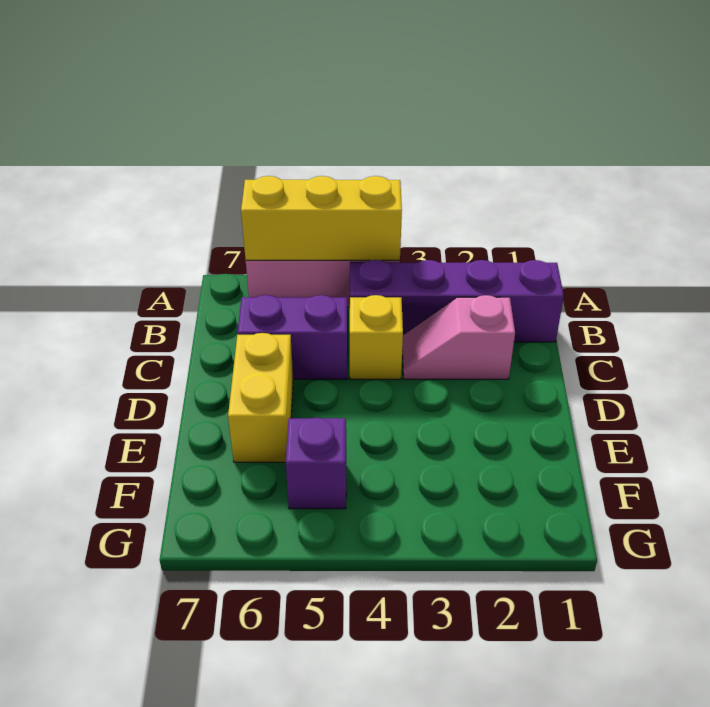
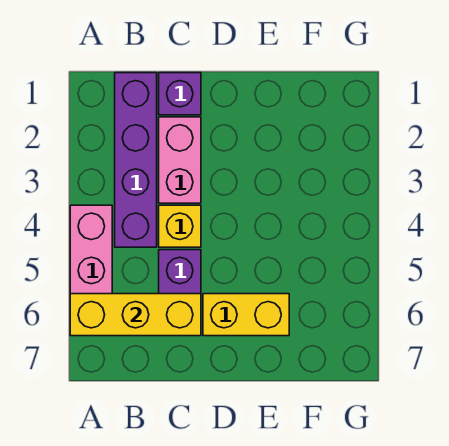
yellow brick A4:A6 level 2 -> yellow brick A6:C6 level 2
pink slope C2:C3 level 1 top 2 -> pink brick C2:C3 level 1
purple brick F5 level 1 -> purple brick C1 level 1

